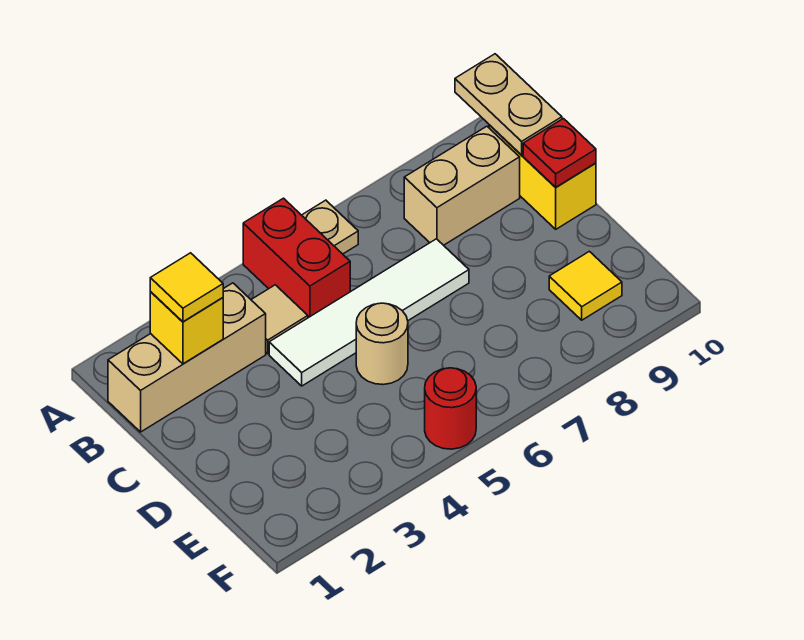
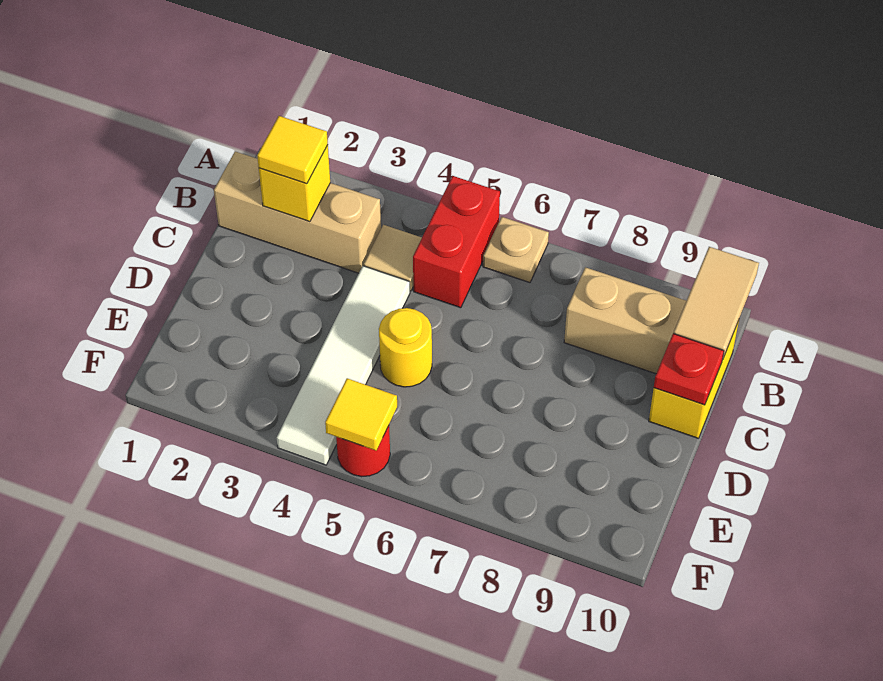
tan plate A10:B10 level 2 -> tan tile A10:B10 level 2
white tile C4:C7 level 1 -> white tile C4:F4 level 1
tan round brick D5 level 1 -> yellow round brick D5 level 1
yellow tile E9 level 1 -> yellow tile F5 level 2

